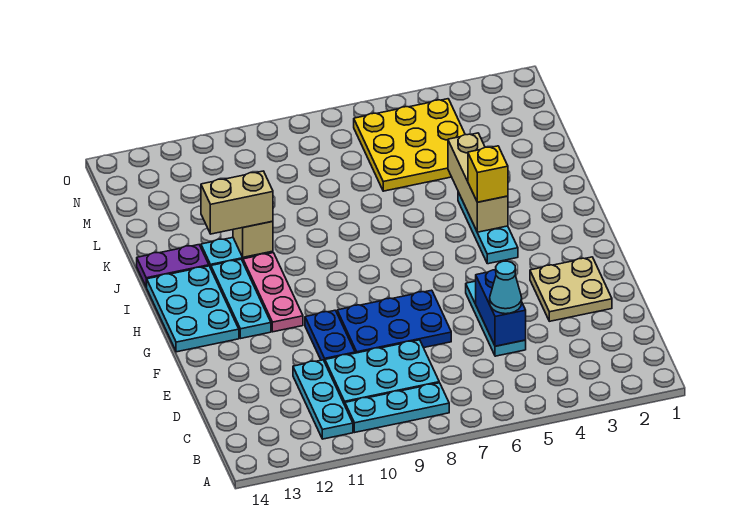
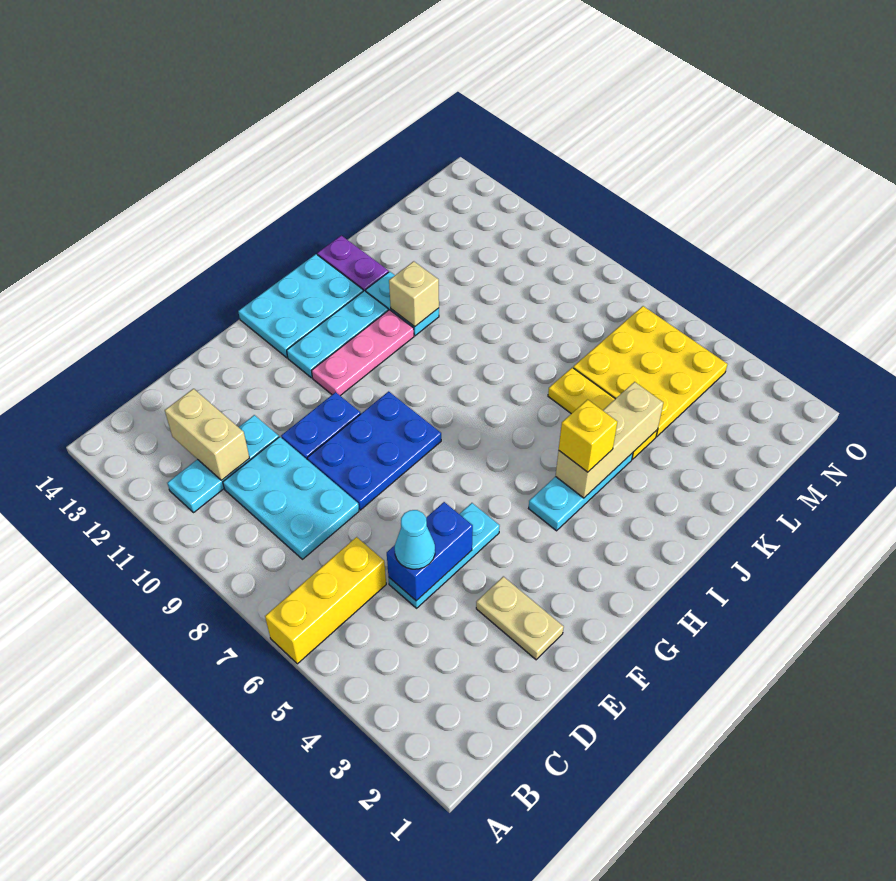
none -> yellow brick A6:C6 level 1
cyan plate B8:B10 level 1 -> none
tan plate E2:F3 level 1 -> tan plate E2:E3 level 1
blue plate E7:F9 level 1 -> blue plate E8:G9 level 1
tan brick J11:J12 level 3 -> tan brick C11:C12 level 2
none -> yellow plate K4:K6 level 1

